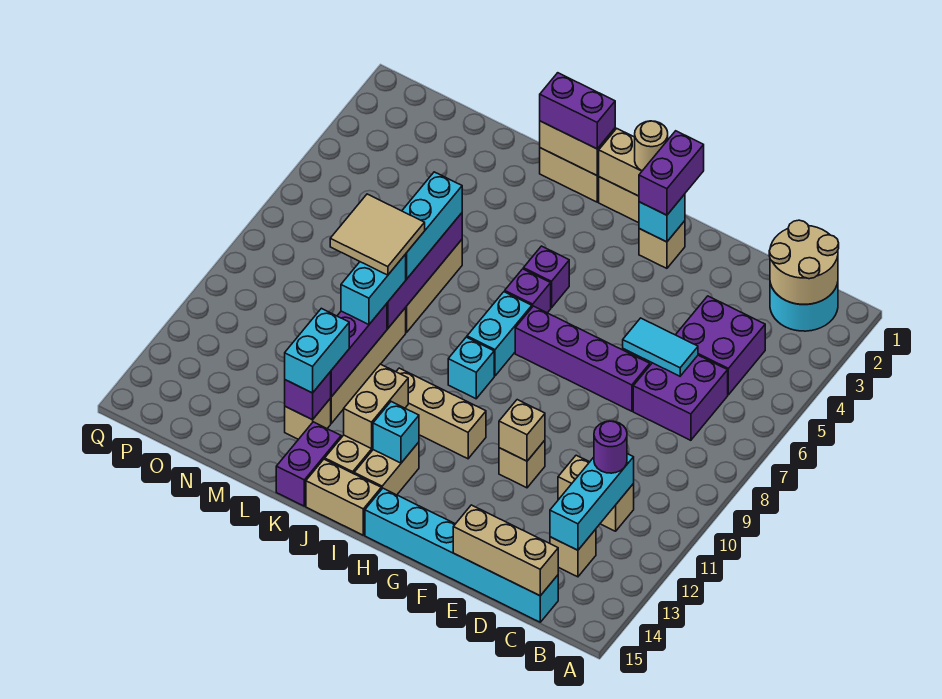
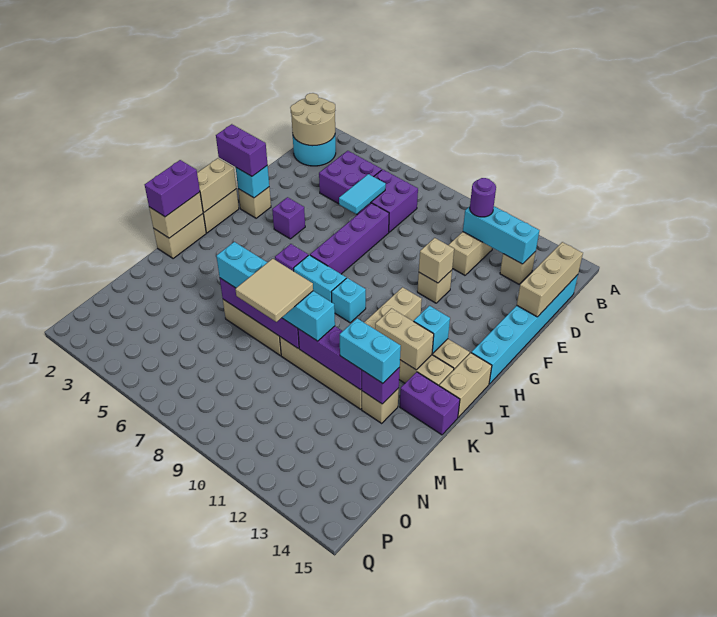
tan round brick H1 level 3 -> none
purple brick I5 level 1 -> purple brick G4 level 1

